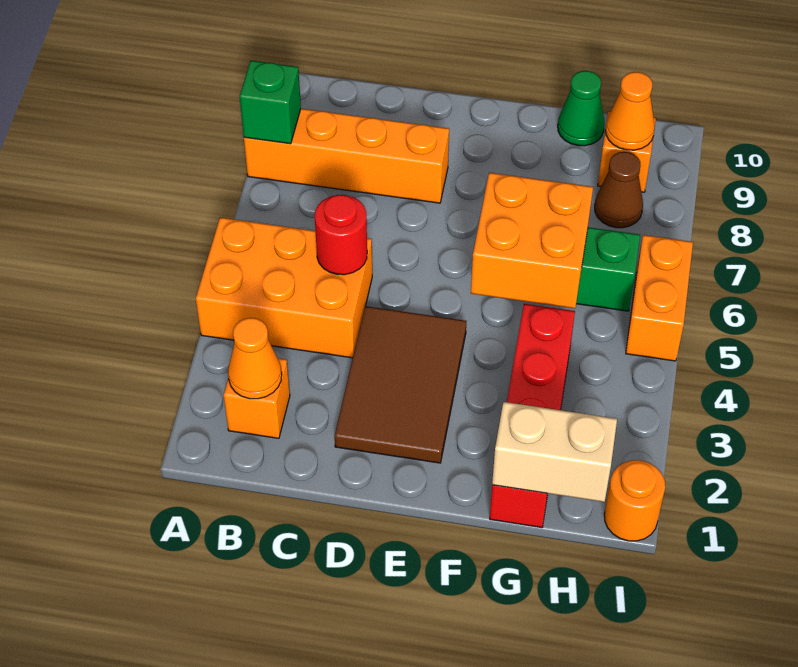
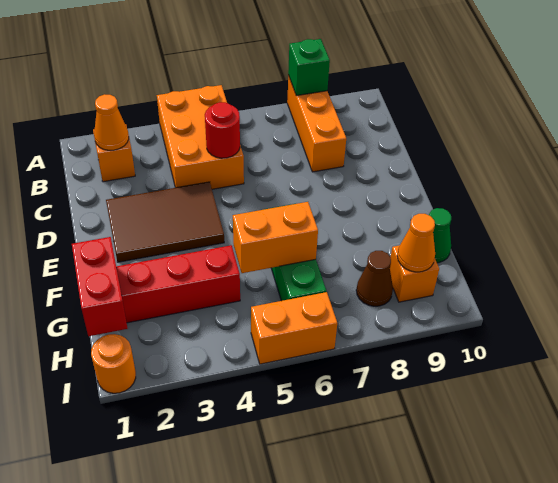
orange brick A8:D8 level 1 -> orange brick A8:C8 level 1
orange brick F5:G6 level 2 -> orange brick G5:G6 level 2
tan brick G1:H1 level 2 -> red brick G1:H1 level 2

